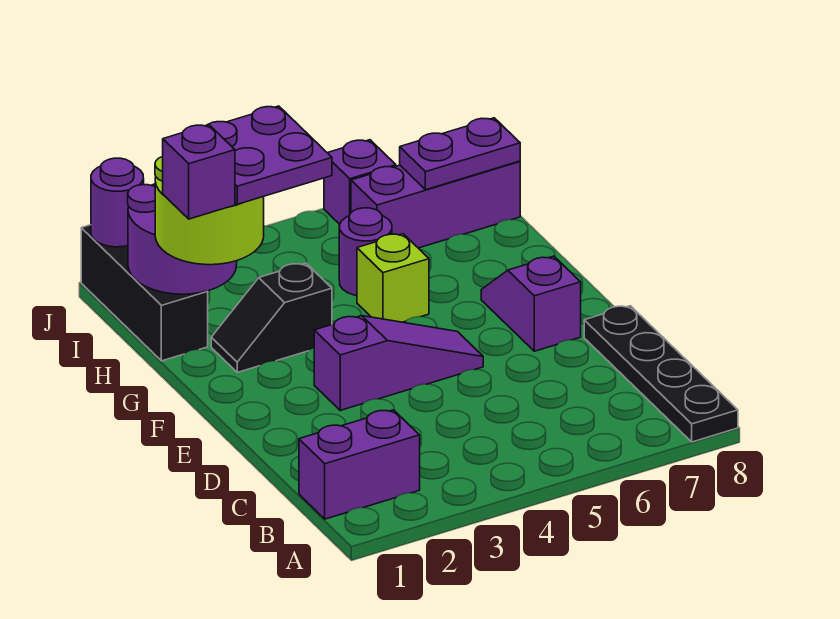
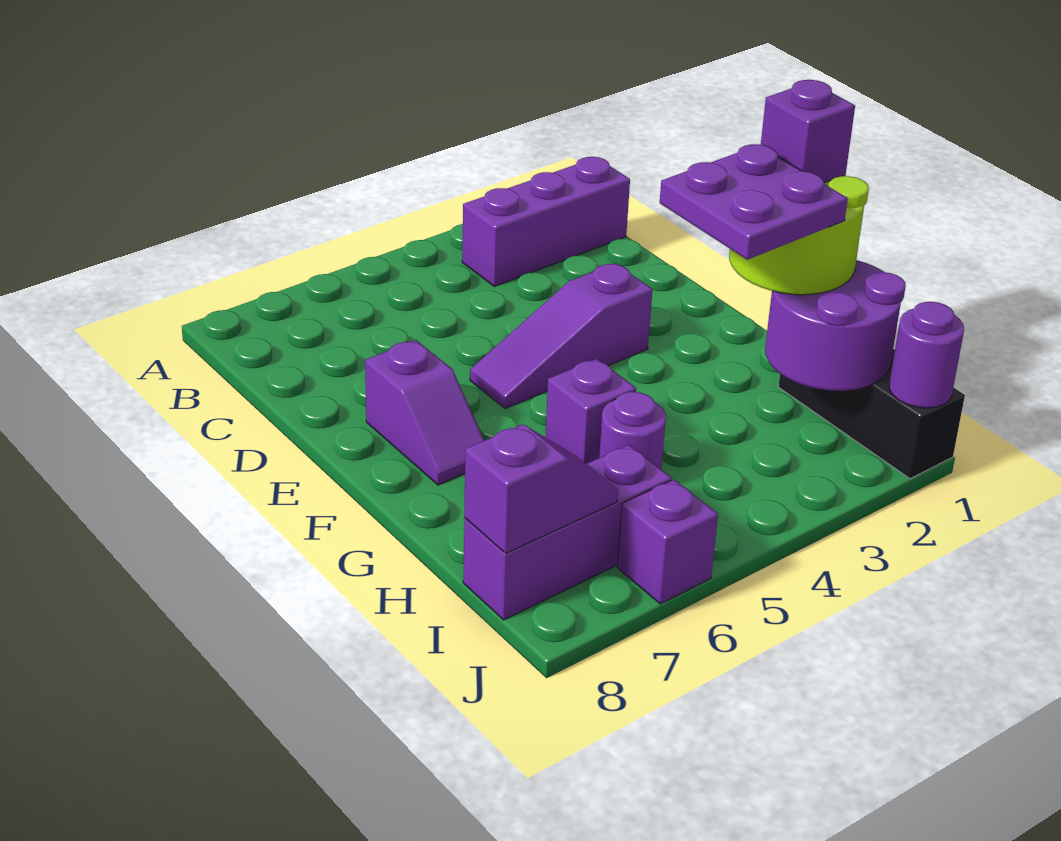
black plate A8:D8 level 1 -> none
purple brick B1:B2 level 1 -> purple brick B1:B3 level 1
black slope G2:G3 level 1 top 3 -> none
lime brick G5 level 1 -> purple brick G5 level 1
purple plate I7:I8 level 2 -> purple slope I7:I8 level 2 top 8

